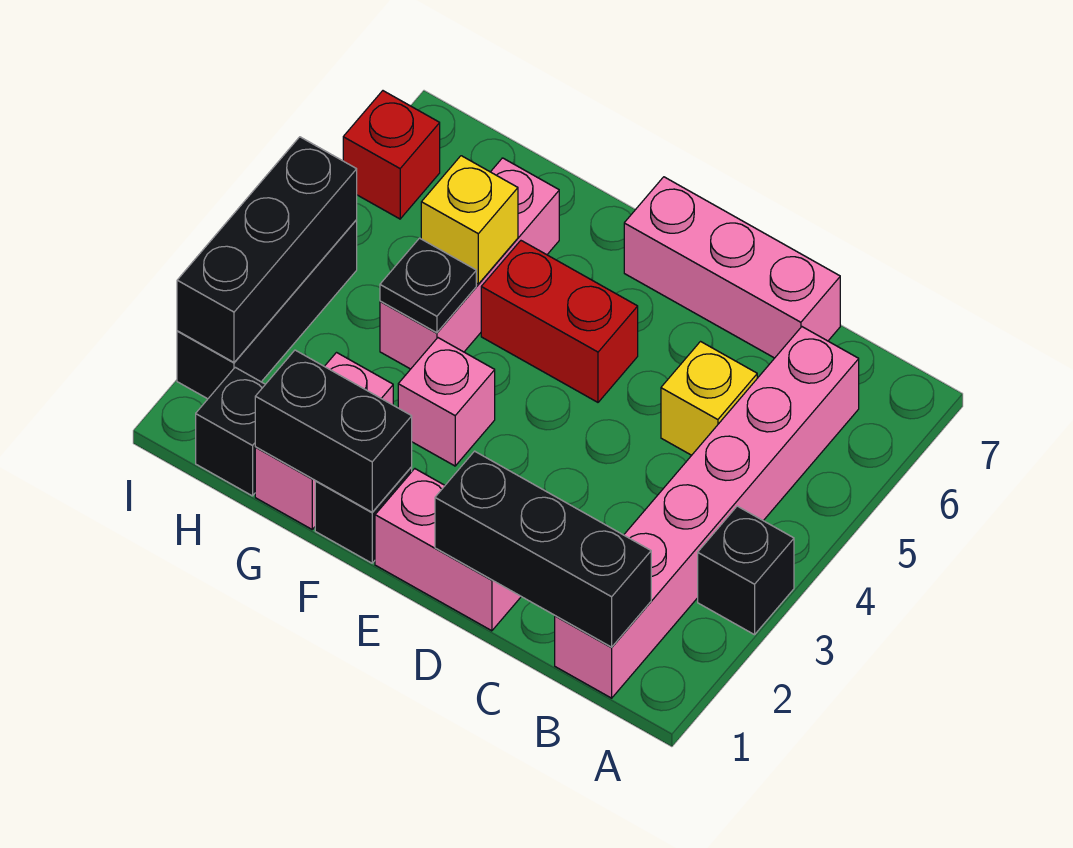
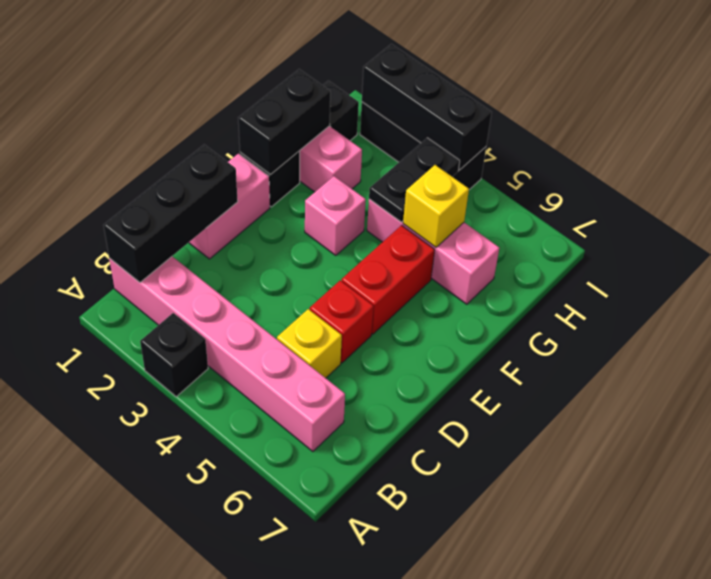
pink brick C7:E7 level 1 -> none
black plate G4 level 2 -> black plate G4:H4 level 2
red brick I6 level 1 -> red brick D5 level 1

